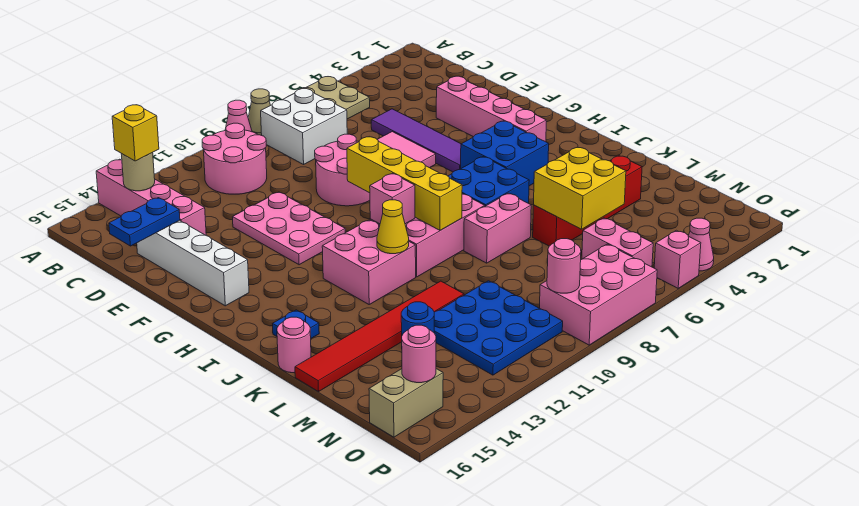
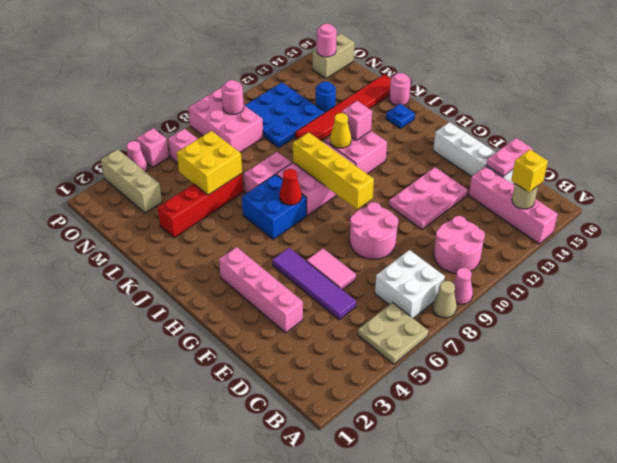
blue plate D15:D16 level 2 -> pink plate D15:D16 level 2
pink plate E11:G12 level 1 -> pink plate E11:F13 level 1
blue brick H4:I5 level 1 -> none
none -> red cone I7 level 2
pink brick I10 level 2 -> pink brick J12 level 2
none -> tan brick N3:P3 level 1
pink brick O7:P9 level 1 -> pink brick N8:P9 level 1

